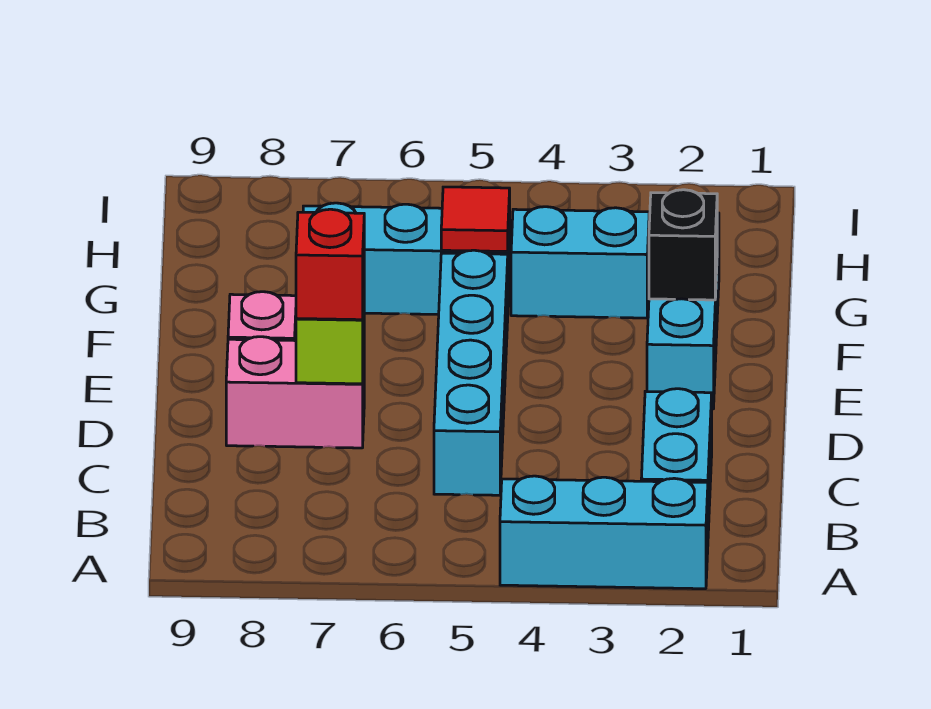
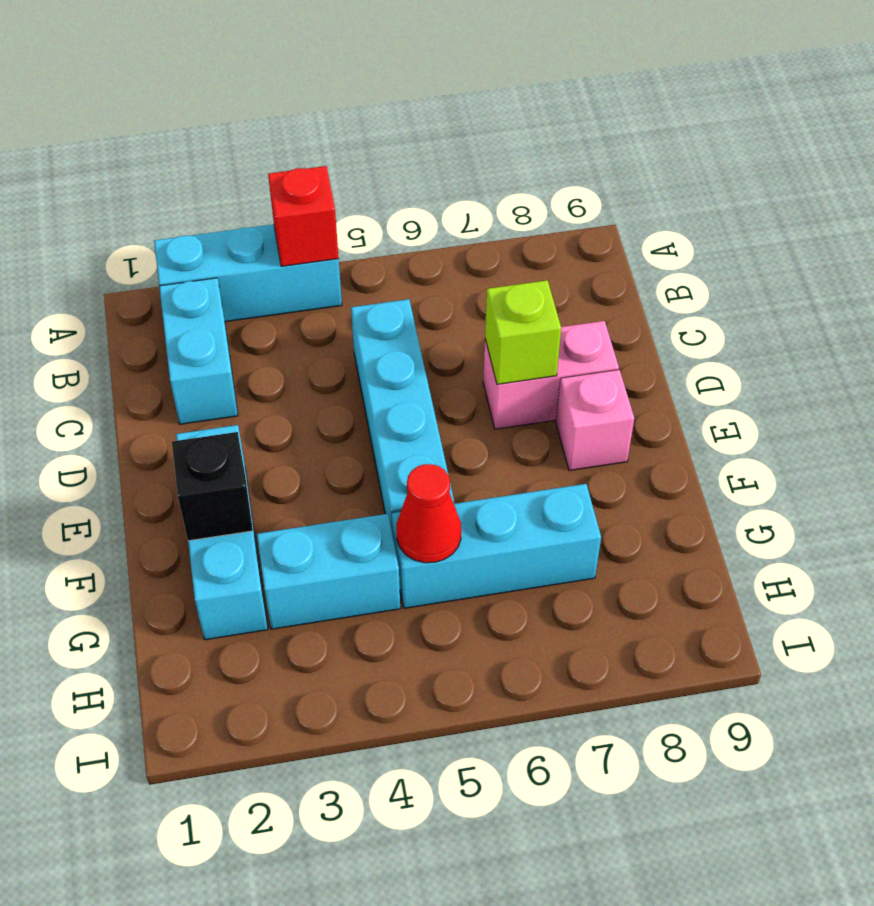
red brick D7 level 3 -> red brick A4 level 2
red tile G5 level 2 -> red cone G5 level 2

